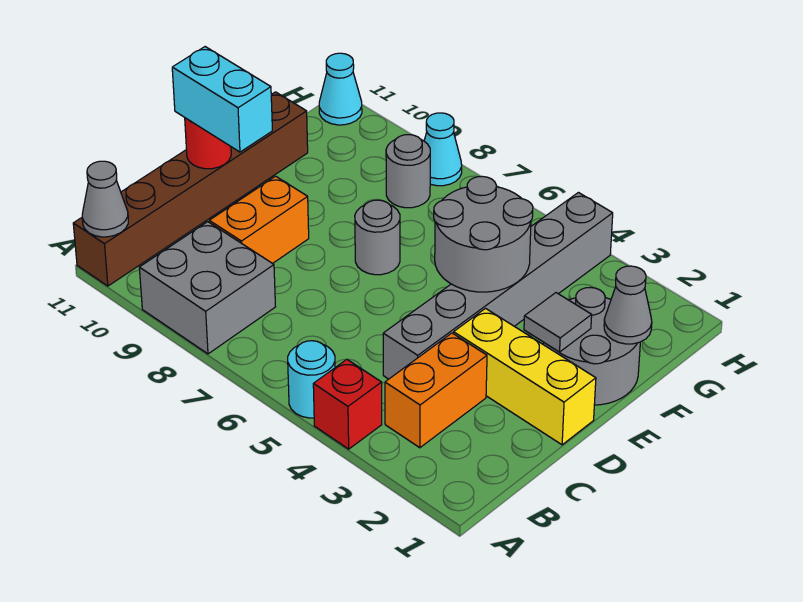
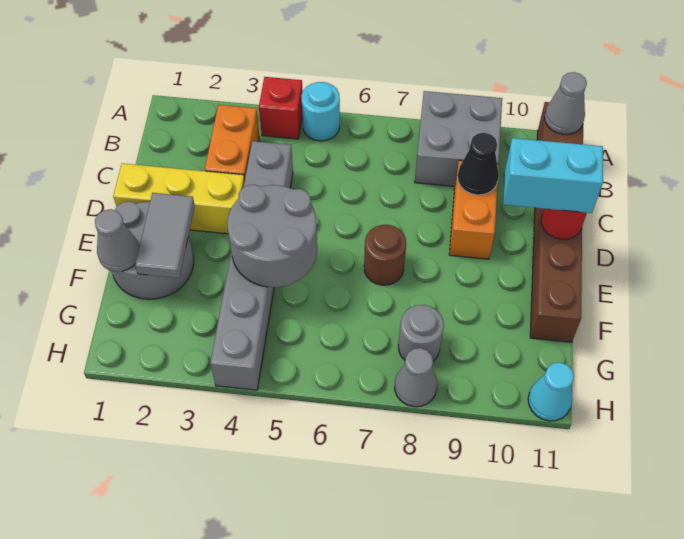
none -> black cone C9 level 2
grey tile E2 level 2 -> grey tile E2:F2 level 2
grey round brick E7 level 1 -> brown round brick E7 level 1
cyan cone H8 level 1 -> grey cone H8 level 1

